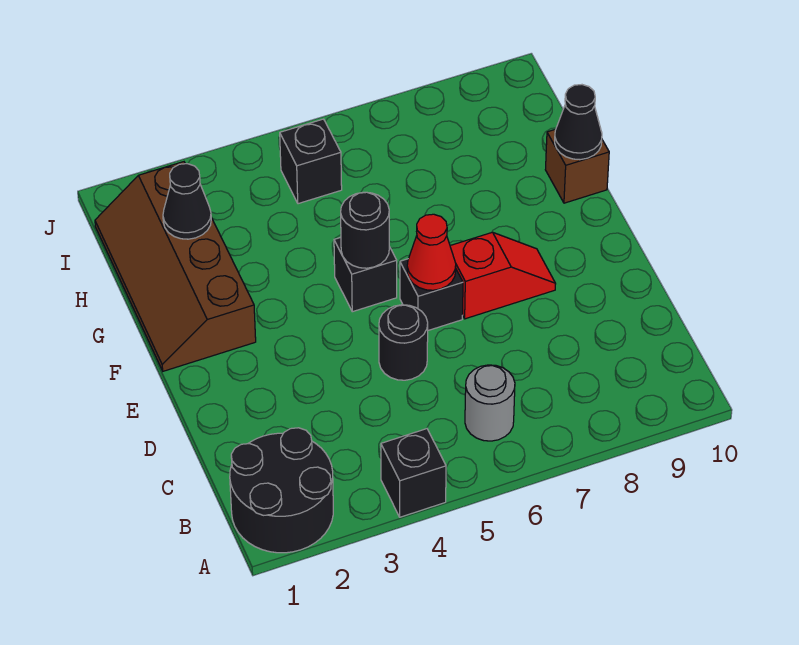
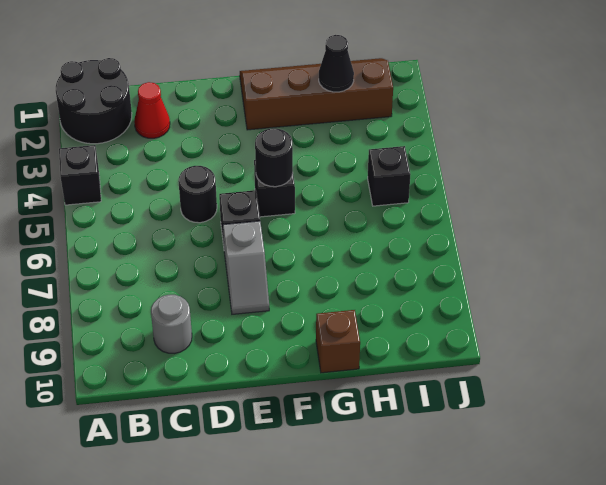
grey round brick B6 level 1 -> grey round brick C9 level 1
red cone E6 level 2 -> red cone C2 level 1
red slope E7:E8 level 1 top 7 -> grey slope E7:E8 level 1 top 7
black cone G10 level 2 -> none

